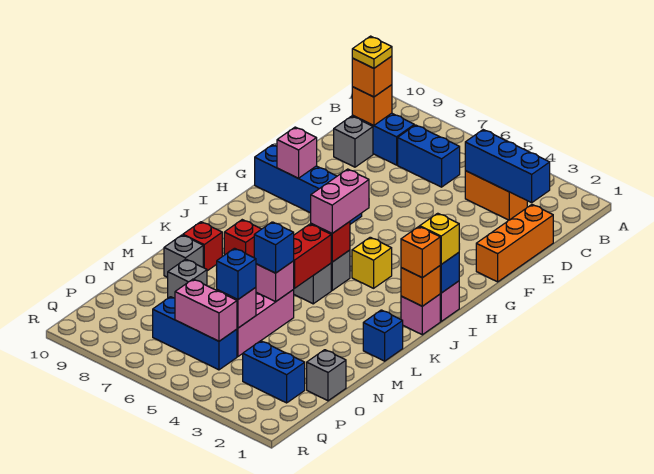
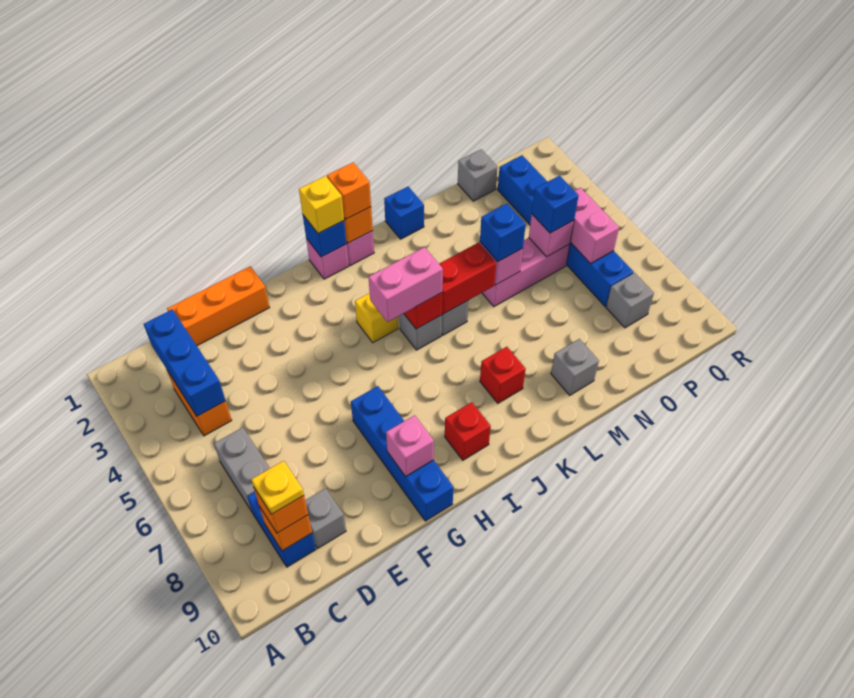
blue brick C6:C7 level 1 -> grey brick C6:C7 level 1
red brick L9 level 1 -> red brick I9 level 1
grey brick N8 level 1 -> grey brick P8 level 1

